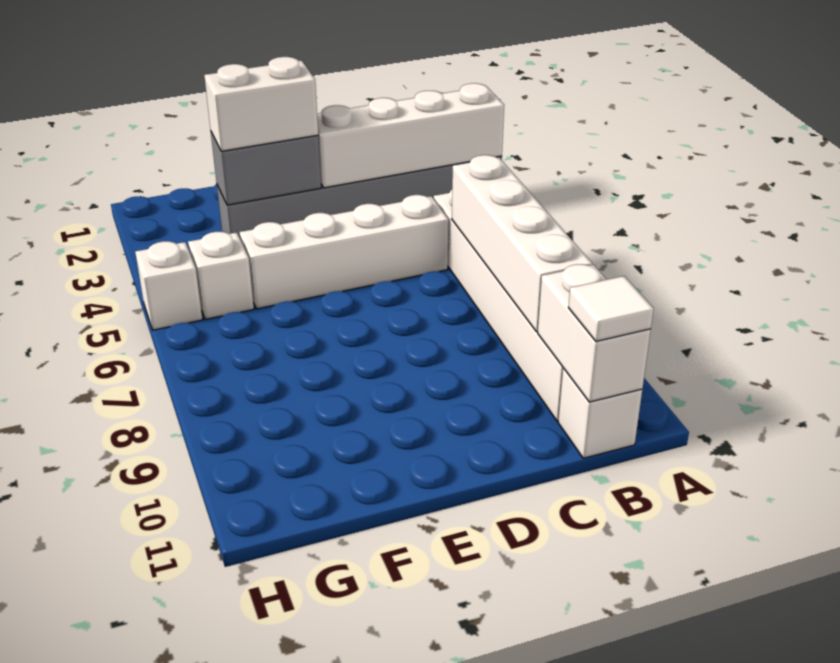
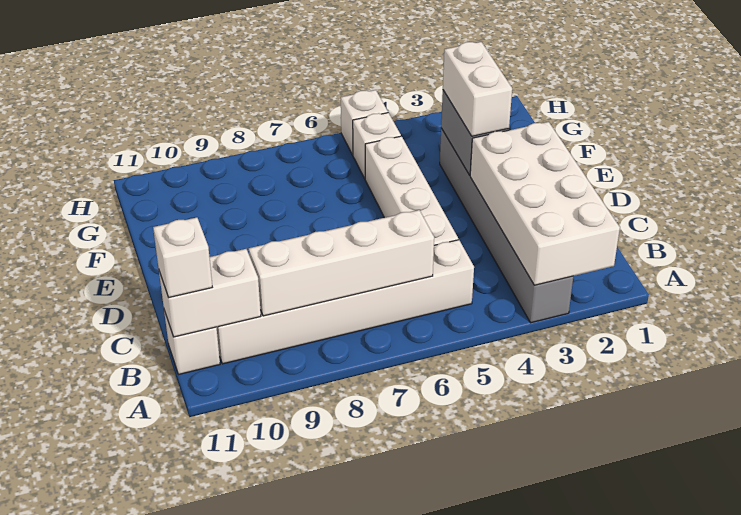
white brick A3:D3 level 2 -> white brick A2:D3 level 2
white tile B11 level 3 -> white brick B11 level 3

